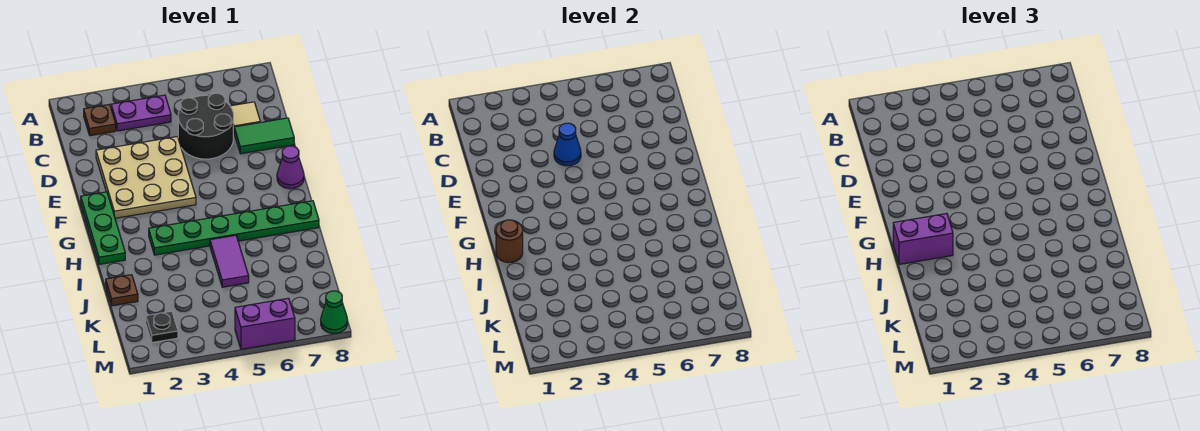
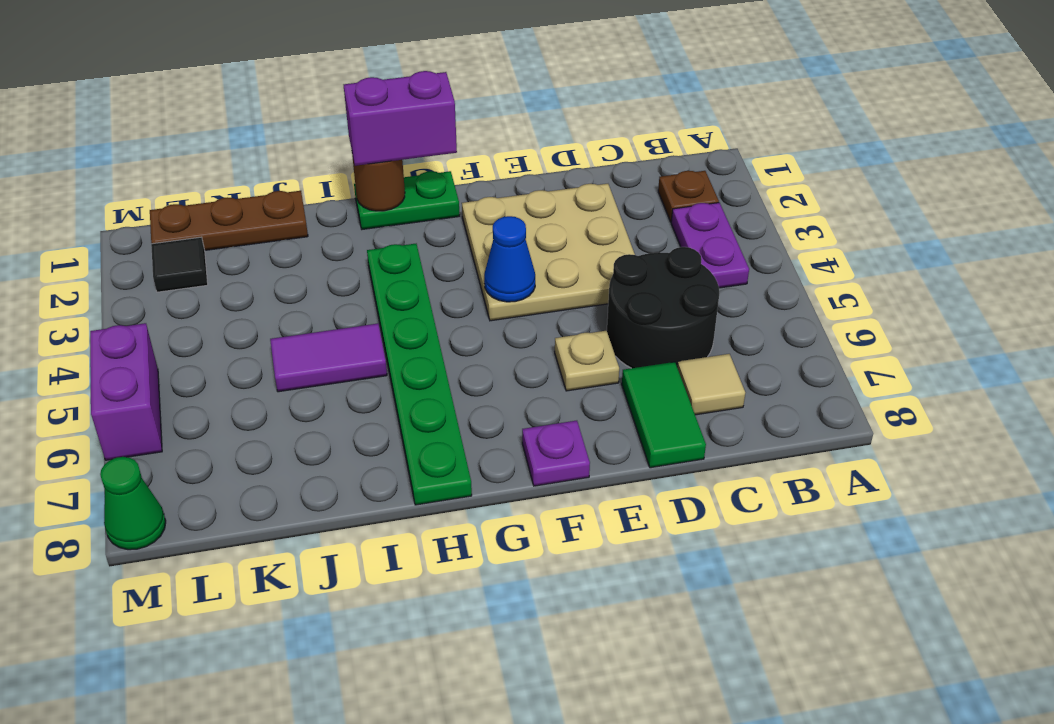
blue cone D4 level 2 -> blue cone F4 level 2
none -> tan plate E6 level 1
green plate F1:H1 level 1 -> green plate G1:H1 level 1
purple cone F8 level 1 -> purple plate F8 level 1
purple brick H1:H2 level 3 -> purple brick G1:H1 level 3
brown plate J1 level 1 -> brown plate J1:L1 level 1
black plate L2 level 1 -> black tile L2 level 1

